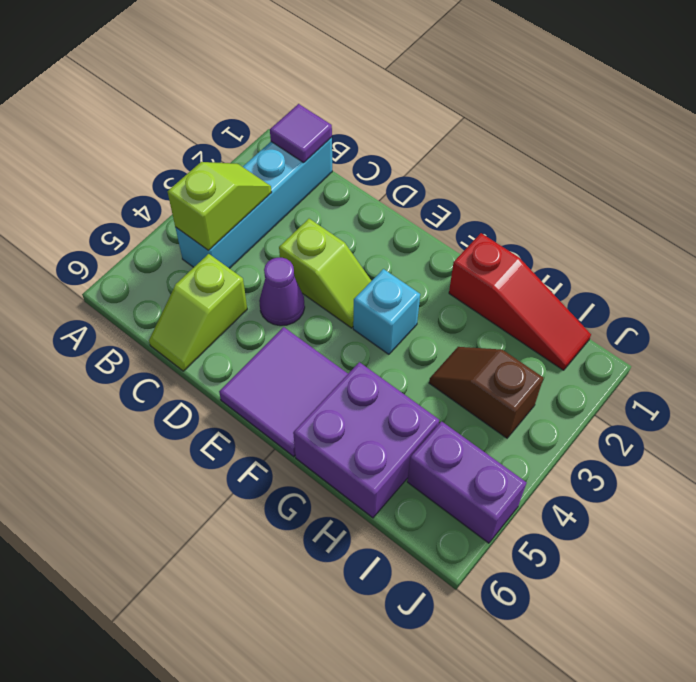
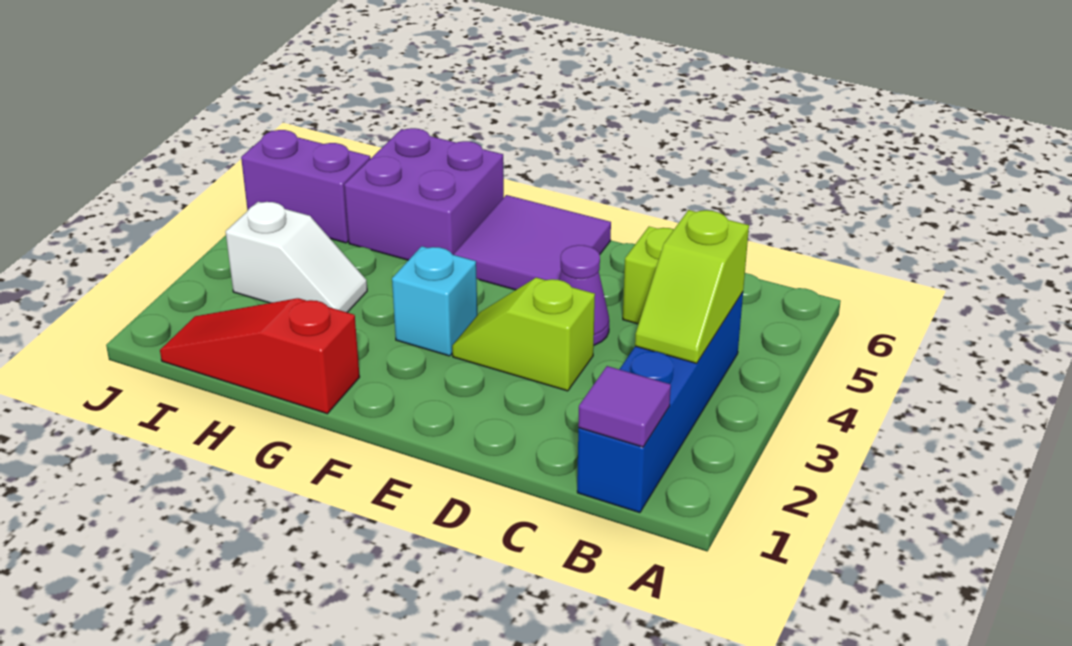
cyan brick B1:B4 level 1 -> blue brick B1:B4 level 1
brown slope H3:I3 level 1 top I -> white slope H3:I3 level 1 top I

